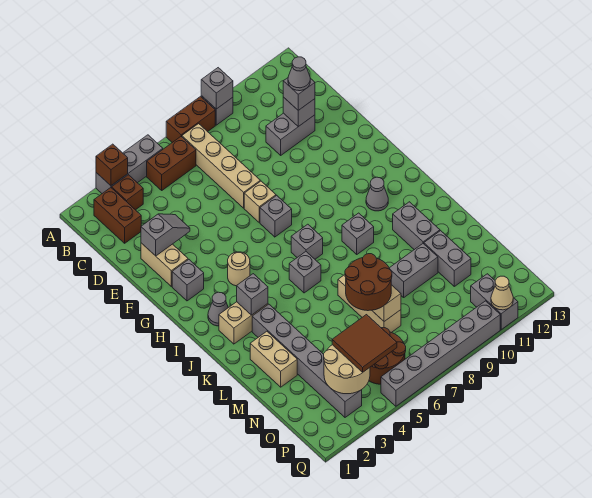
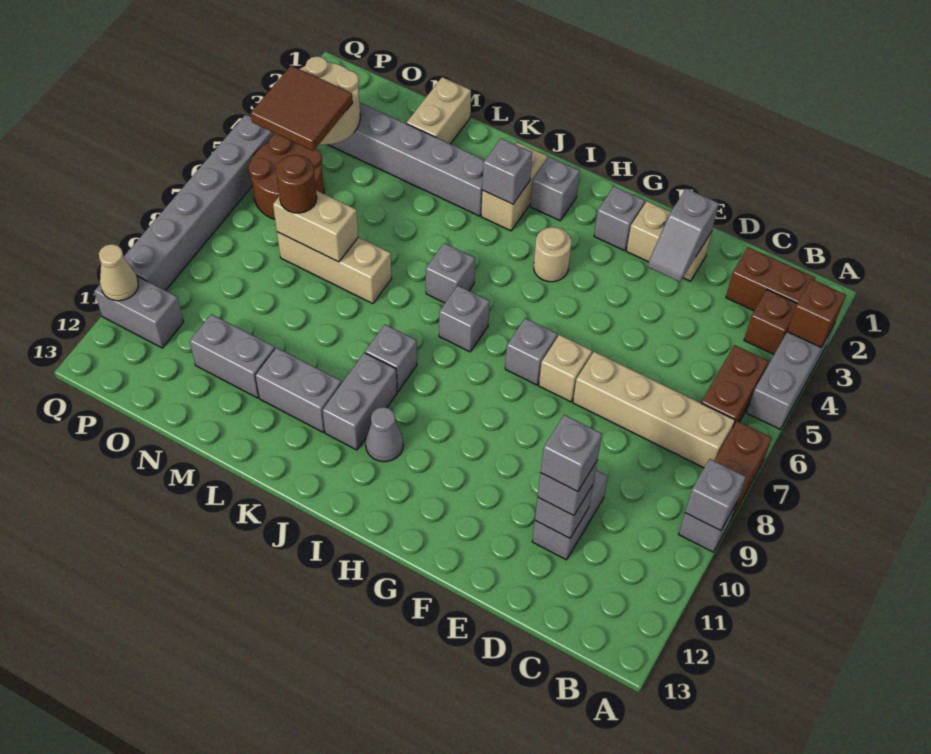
grey cone D11 level 4 -> grey brick D11 level 4
grey cone I2 level 1 -> grey brick I2 level 1
tan brick L2:M2 level 1 -> tan brick M1:M2 level 1
brown round brick M6:N7 level 3 -> brown round brick N7 level 3
grey brick M9:M10 level 1 -> grey brick J10:J11 level 1

